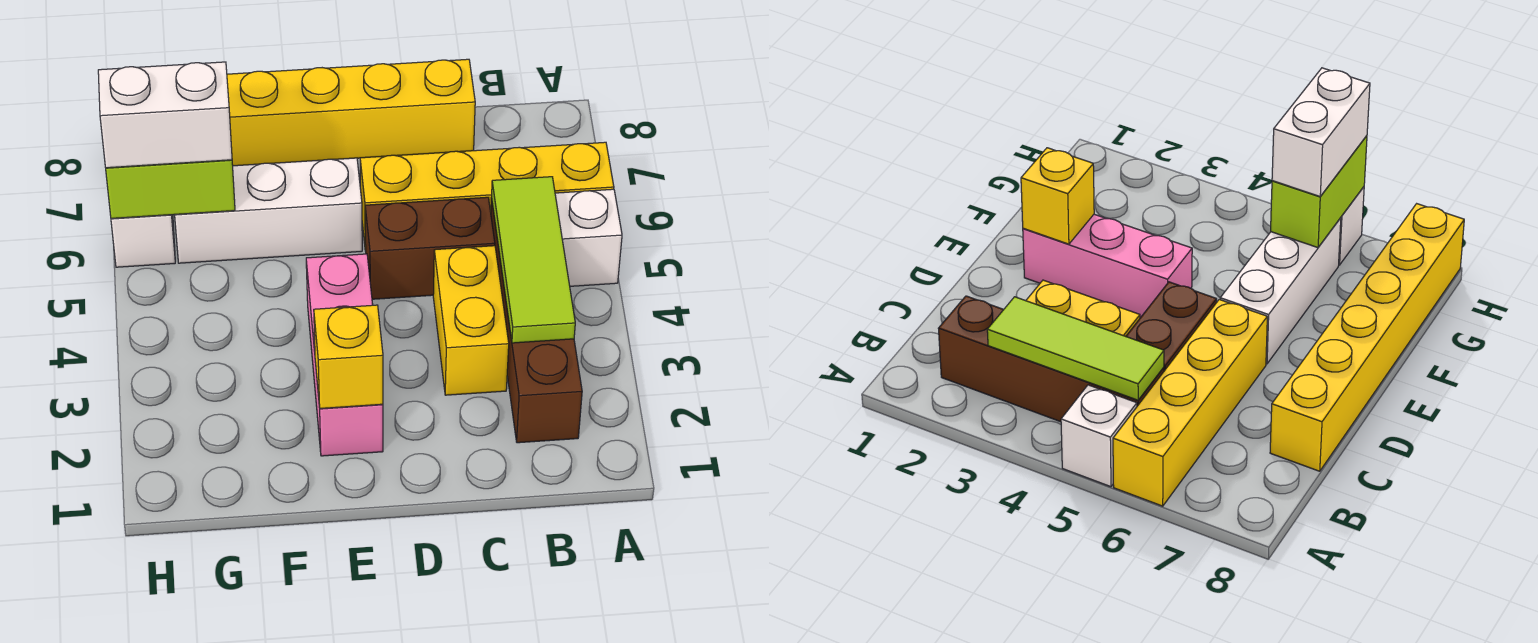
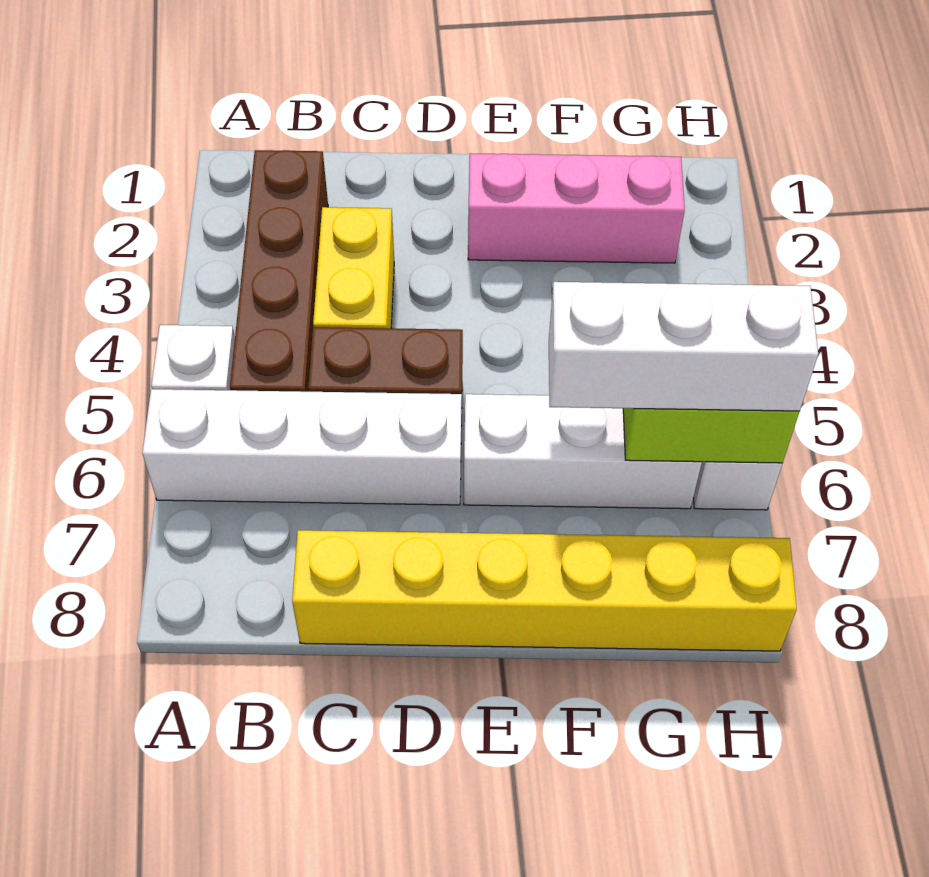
yellow brick A6:D6 level 1 -> white brick A6:D6 level 1
lime tile B3:B5 level 2 -> none
pink brick E2:E4 level 1 -> pink brick E2:G2 level 1
yellow brick E2 level 2 -> none
white brick G6:H6 level 3 -> white brick F6:H6 level 3

